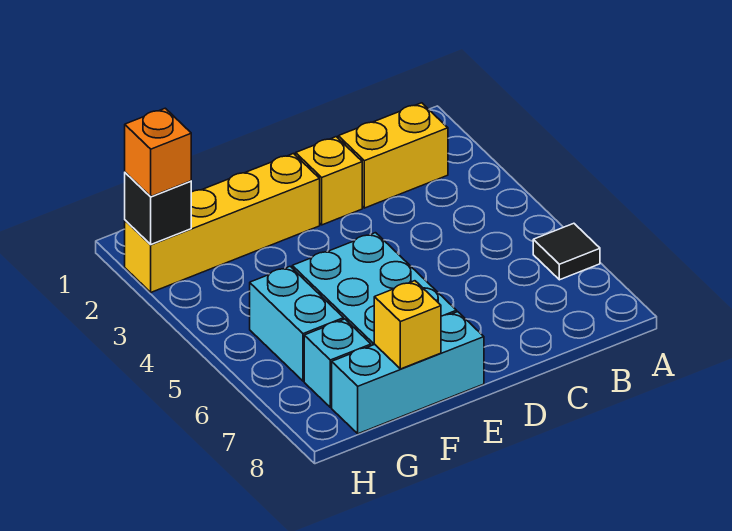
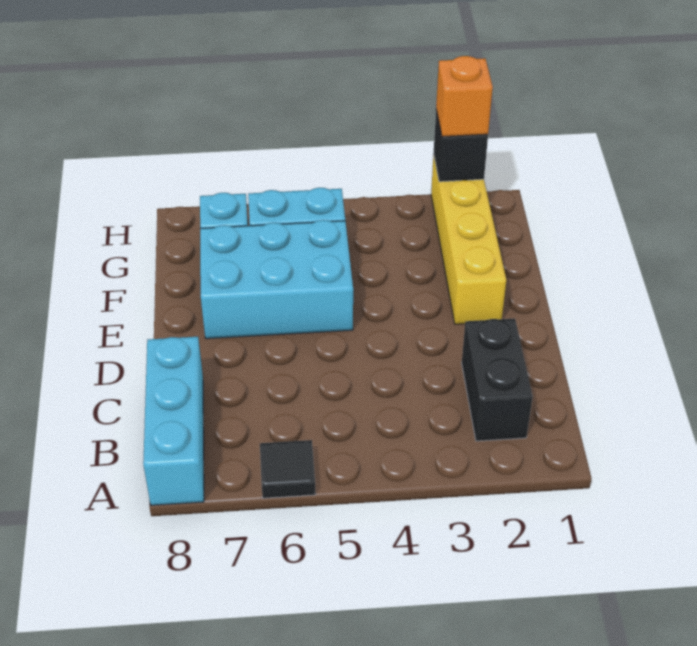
yellow brick B2:C2 level 1 -> black brick B2:C2 level 1
yellow brick D2 level 1 -> none
cyan brick E8:G8 level 1 -> cyan brick A8:C8 level 1
yellow brick F8 level 2 -> none

